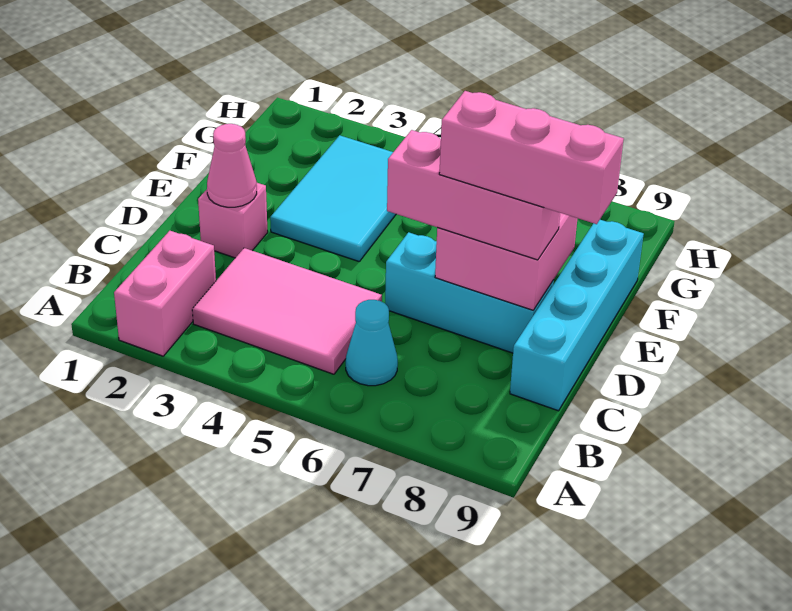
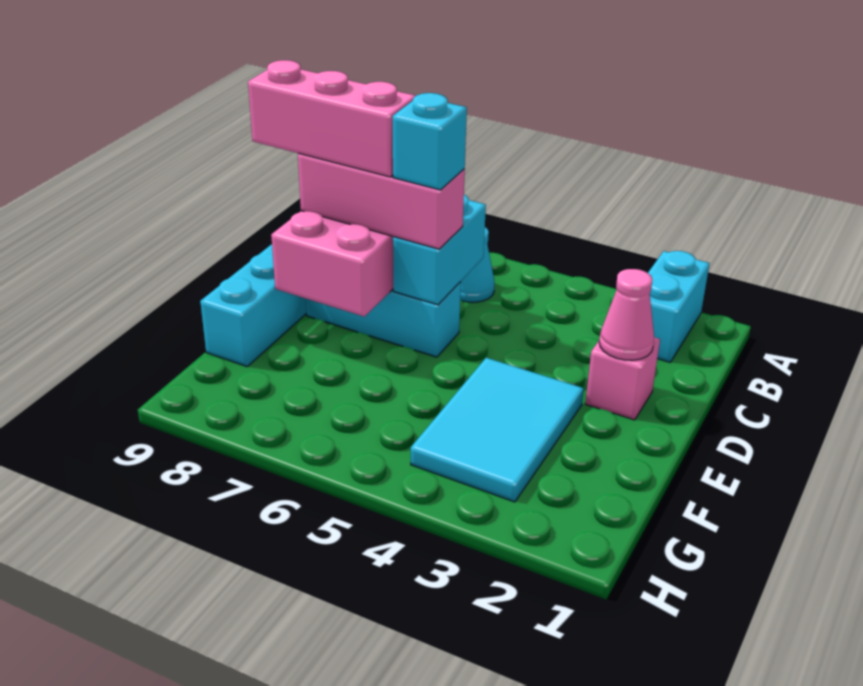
pink brick A2:B2 level 1 -> cyan brick A2:B2 level 1
pink tile B3:C5 level 1 -> none
none -> cyan brick C6:D6 level 2
none -> cyan brick D6 level 4

